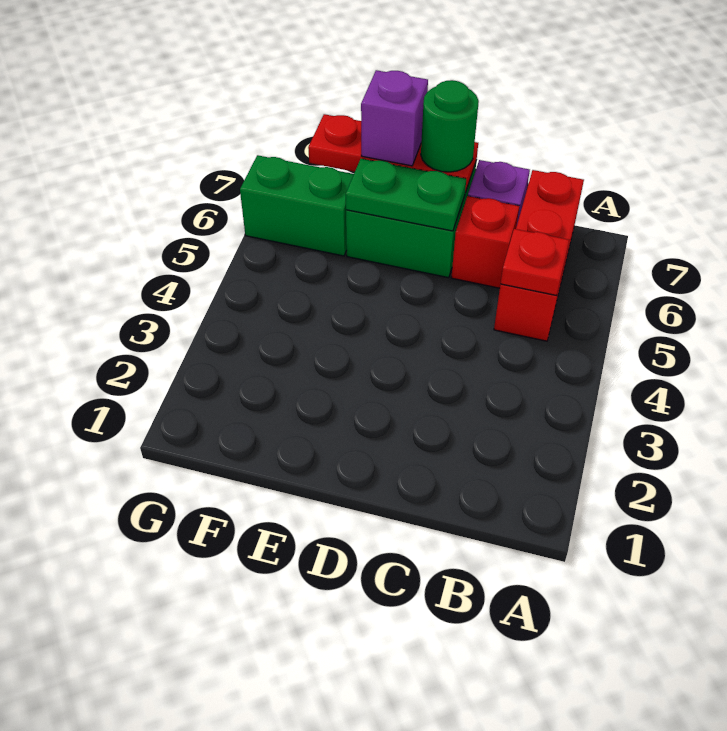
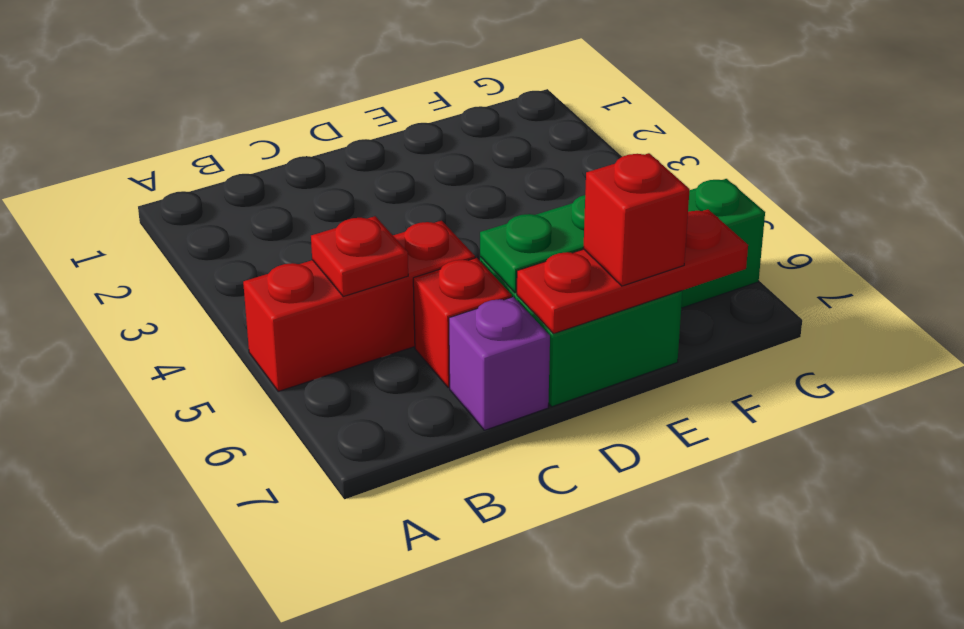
red brick B5:B7 level 1 -> red brick A5:C5 level 1
green round brick D7 level 3 -> none
purple brick E7 level 3 -> red brick E7 level 3

